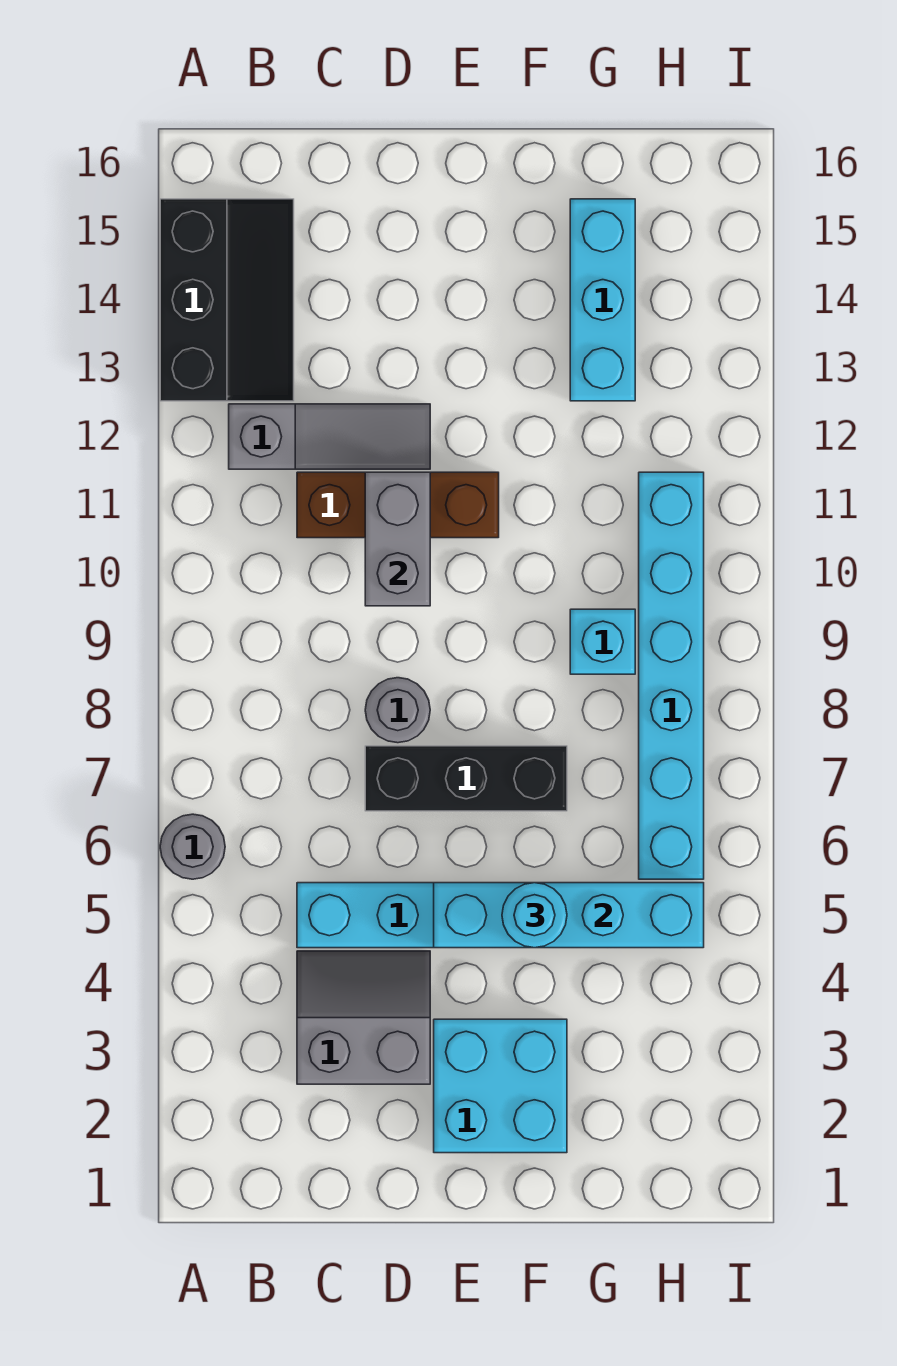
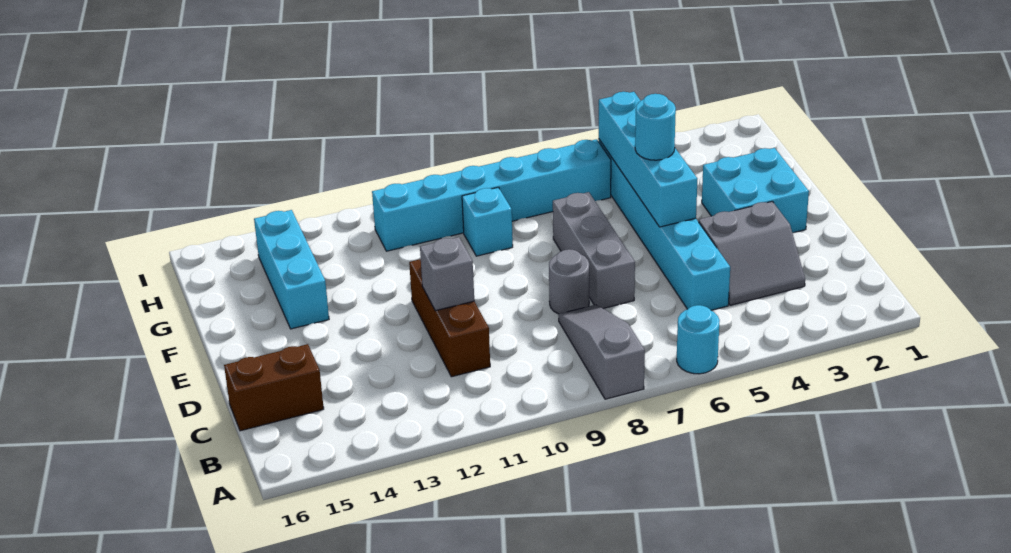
grey round brick A6 level 1 -> cyan round brick A6 level 1
black slope A13:B15 level 1 top A -> none
grey slope B12:D12 level 1 top B -> grey slope A8:C8 level 1 top A
grey slope C3:D4 level 1 top 3 -> grey slope C3:D4 level 1 top D
none -> brown brick C15:C16 level 1
black brick D7:F7 level 1 -> grey brick D7:F7 level 1
grey brick D10:D11 level 2 -> grey brick D11 level 2
cyan brick G13:G15 level 1 -> cyan brick F14:H14 level 1

